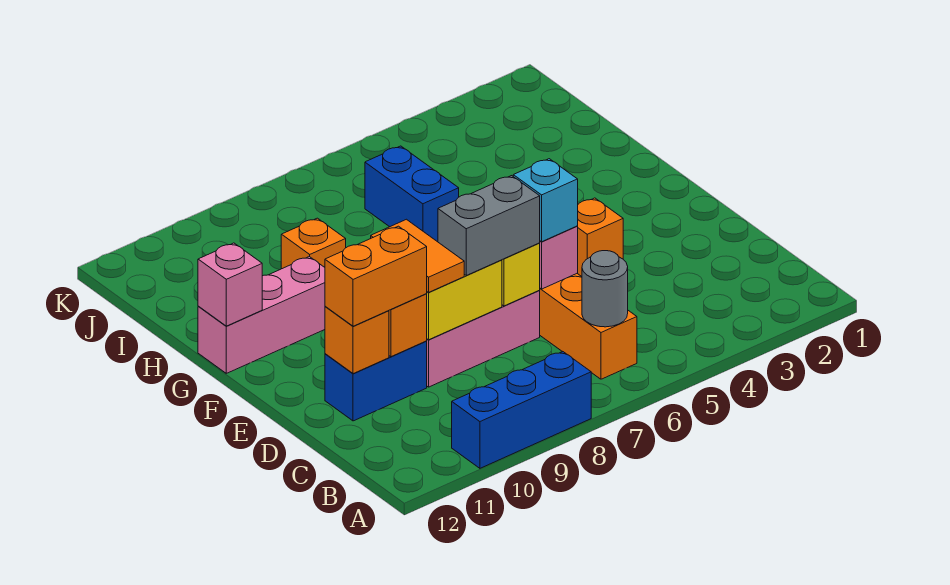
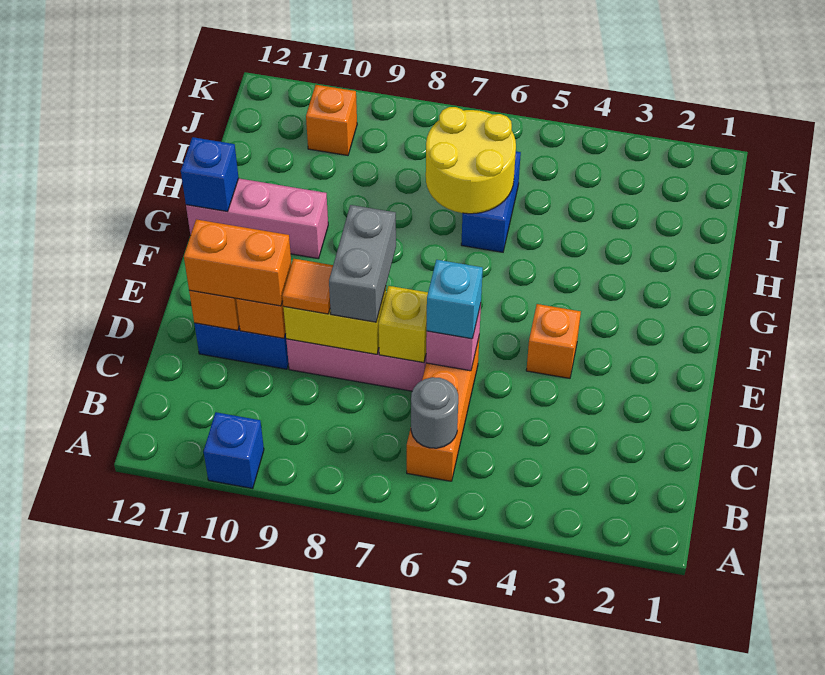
blue brick A8:A10 level 1 -> blue brick A10 level 1
grey brick D7:D8 level 3 -> grey brick D8:E8 level 3
orange tile D9:E9 level 3 -> orange tile D9 level 3
pink brick G12 level 2 -> blue brick G12 level 2
none -> yellow round brick H6:I7 level 2
orange brick H9 level 1 -> orange brick J10 level 1

